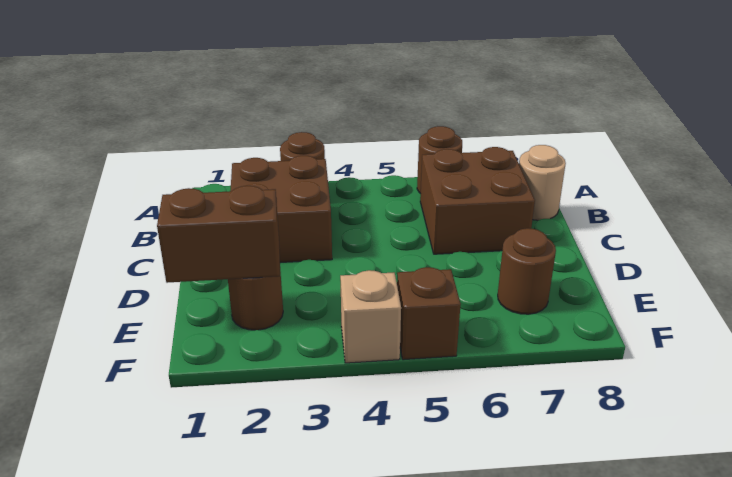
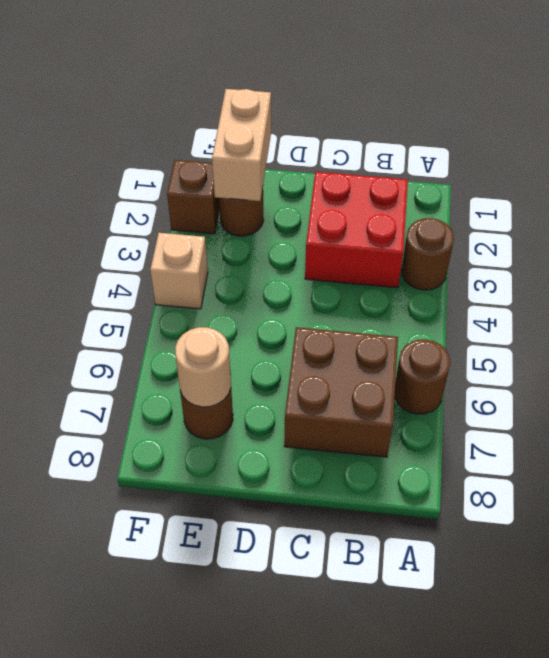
brown brick B2:C3 level 1 -> red brick B2:C3 level 1
tan round brick B8 level 1 -> tan round brick E7 level 2
brown brick E1:E2 level 2 -> tan brick E1:E2 level 2
brown brick F5 level 1 -> brown brick F2 level 1

